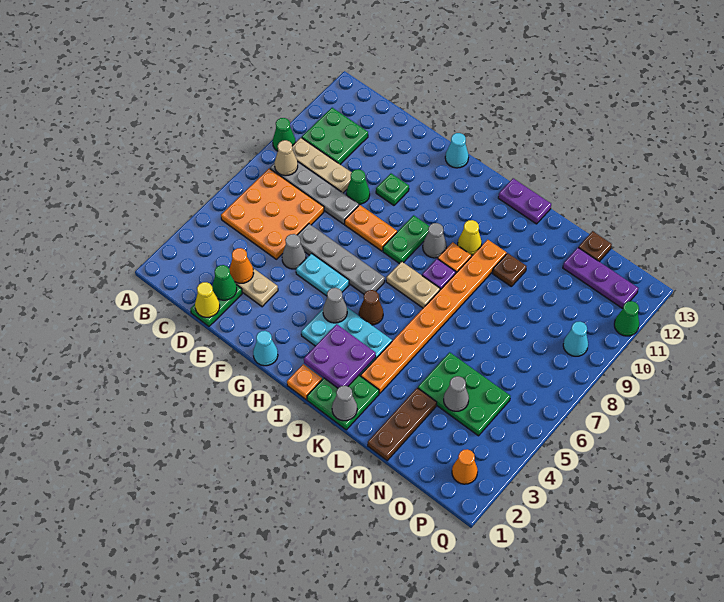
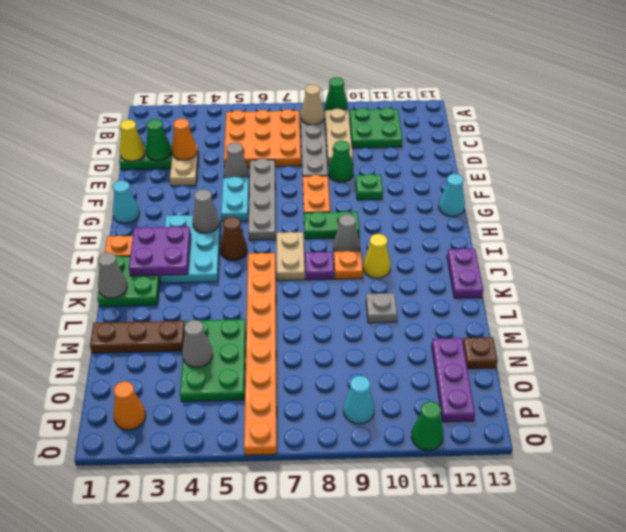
orange plate K3:K10 level 1 -> orange plate J6:Q6 level 1
brown plate L10 level 1 -> grey plate L10 level 1

